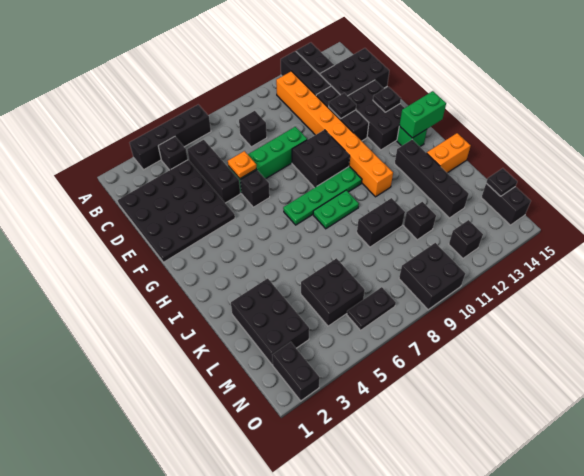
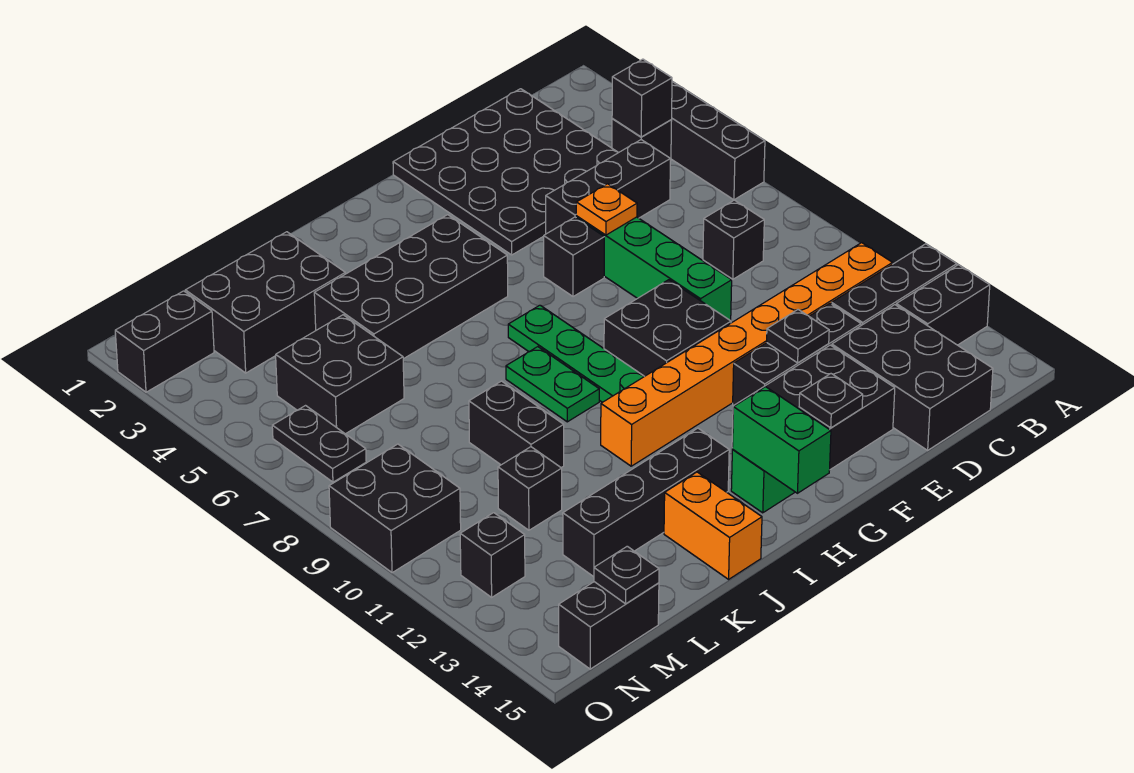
none -> black brick B4 level 2
none -> black brick H4:K5 level 1

